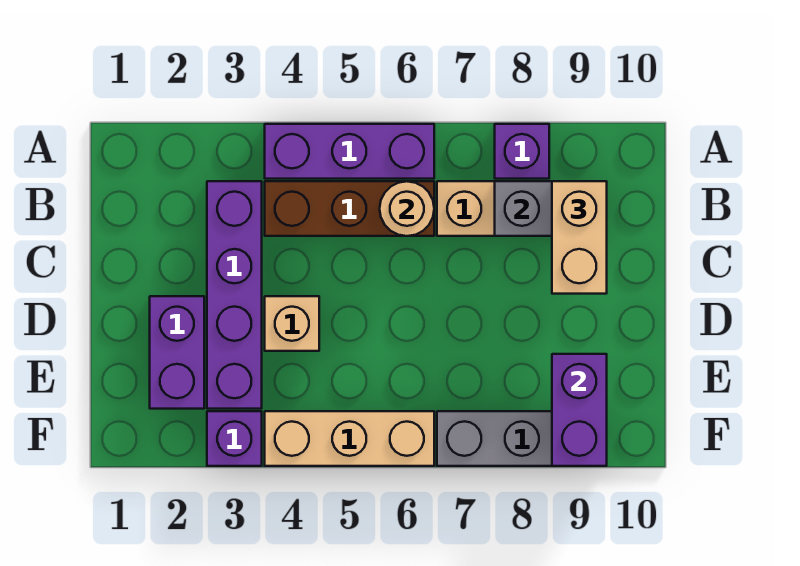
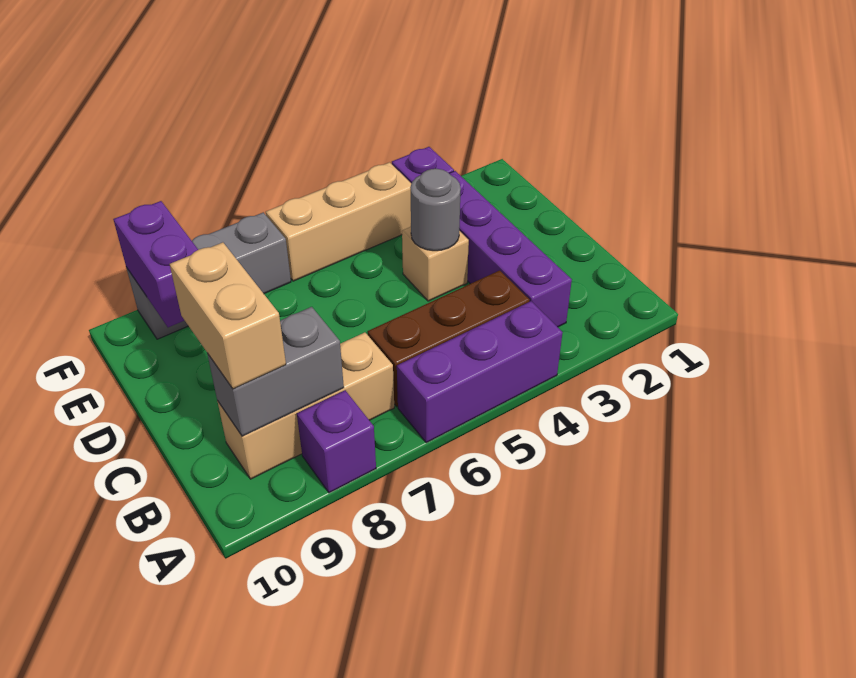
tan round brick B6 level 2 -> none
purple brick D2:E2 level 1 -> none
none -> grey round brick D4 level 2

